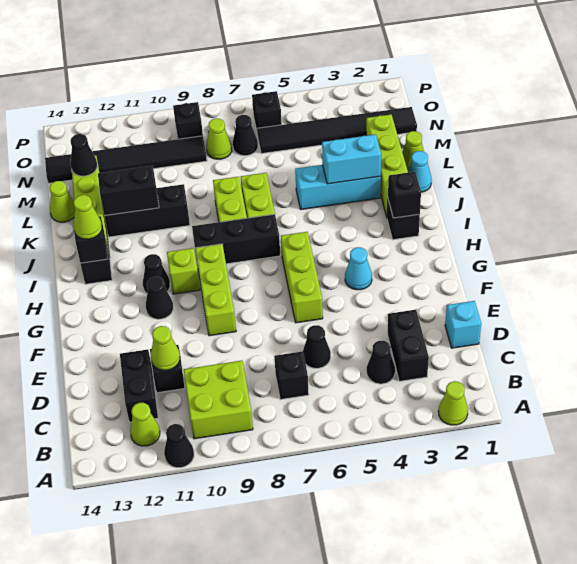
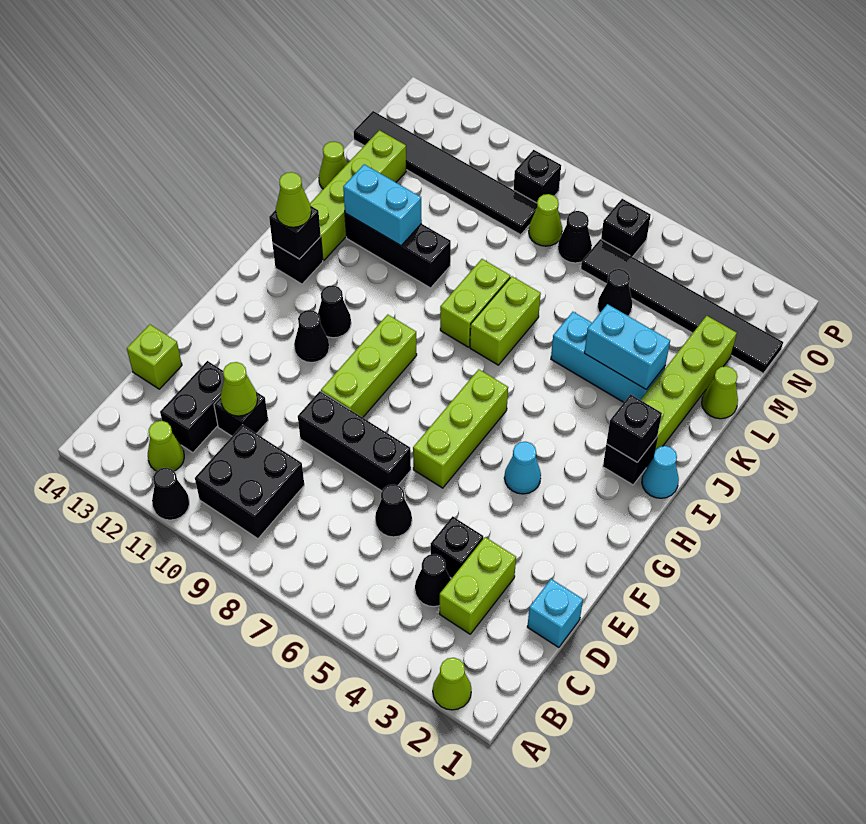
lime brick B9:C10 level 1 -> black brick B9:C10 level 1
black brick C3:D3 level 1 -> lime brick C3:D3 level 1
black brick C7 level 1 -> black brick D4 level 1
lime brick H10 level 1 -> lime brick D14 level 1
black brick I7:I9 level 1 -> black brick E7:E9 level 1
cyan cone K1 level 1 -> cyan cone I1 level 1
black brick K11:K12 level 2 -> cyan brick K11:K12 level 2
black cone M13 level 2 -> black cone M5 level 1

